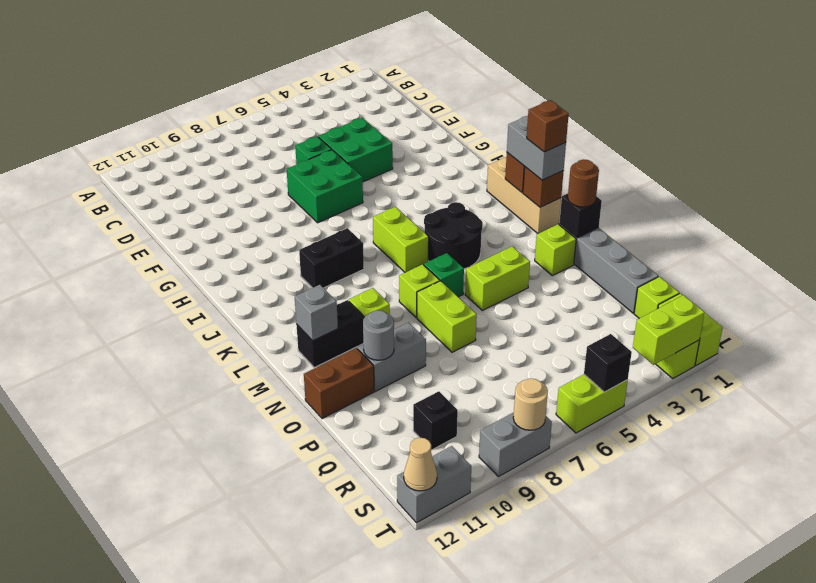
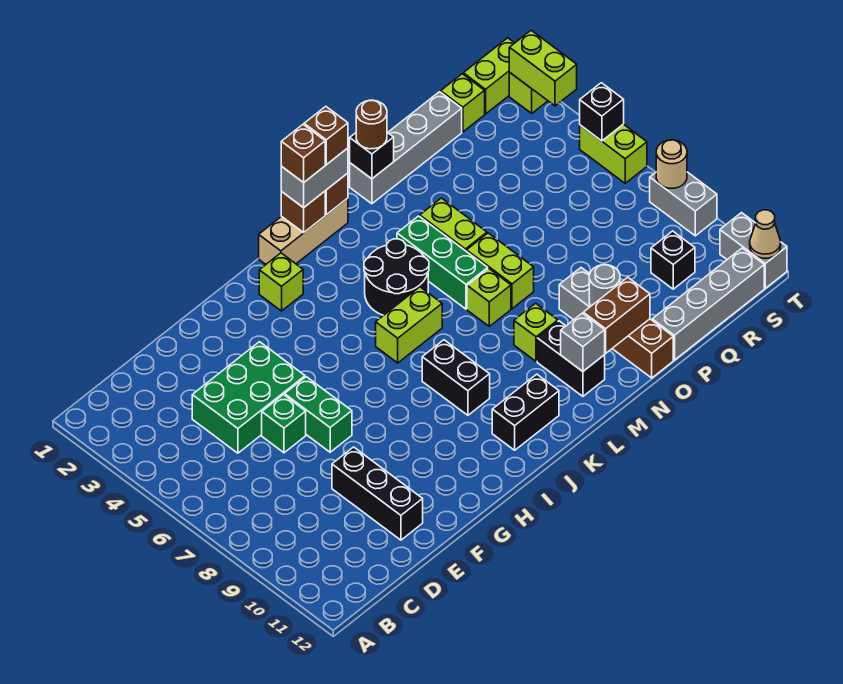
green brick E4:F5 level 1 -> green brick D4:F5 level 1
none -> black brick E9:E11 level 1
green brick F6:G7 level 1 -> green brick F6:F7 level 1
none -> black brick J11:K11 level 1
none -> brown brick K1 level 4
green brick M6 level 1 -> green brick M4:M6 level 1
lime brick N2 level 1 -> lime brick I2 level 1
lime brick N7:O7 level 1 -> lime brick N6:N7 level 1
none -> brown brick N11:O11 level 2
none -> grey brick P12:S12 level 1

